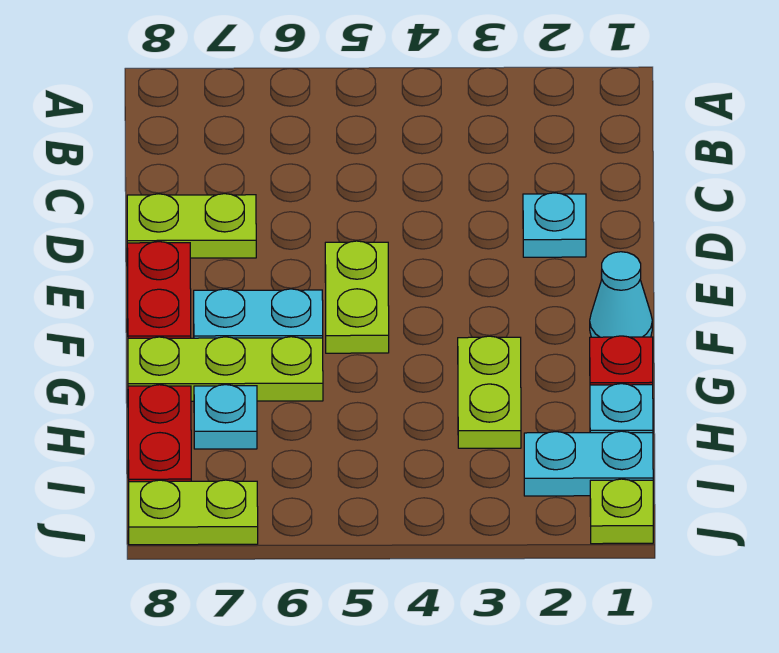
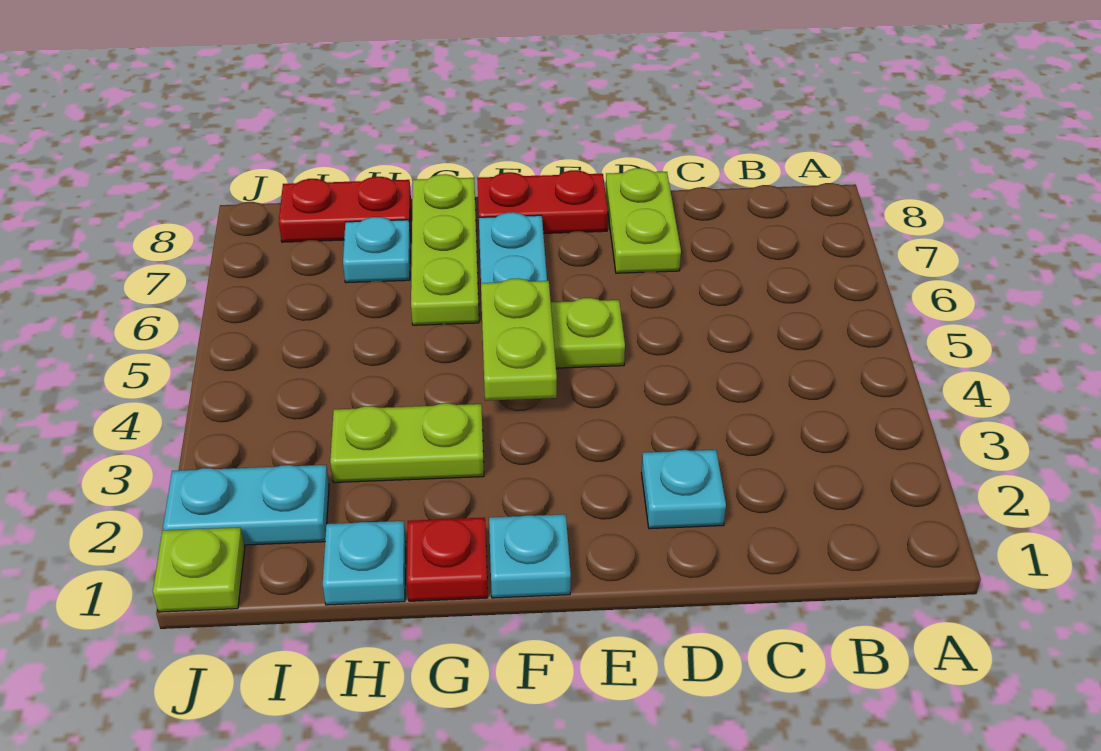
cyan cone F1 level 1 -> cyan plate F1 level 1
cyan plate I1:I2 level 1 -> cyan plate I2:J2 level 1
lime plate J7:J8 level 1 -> lime plate F4:F5 level 2

